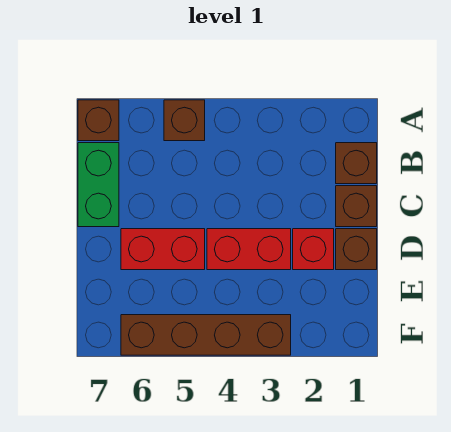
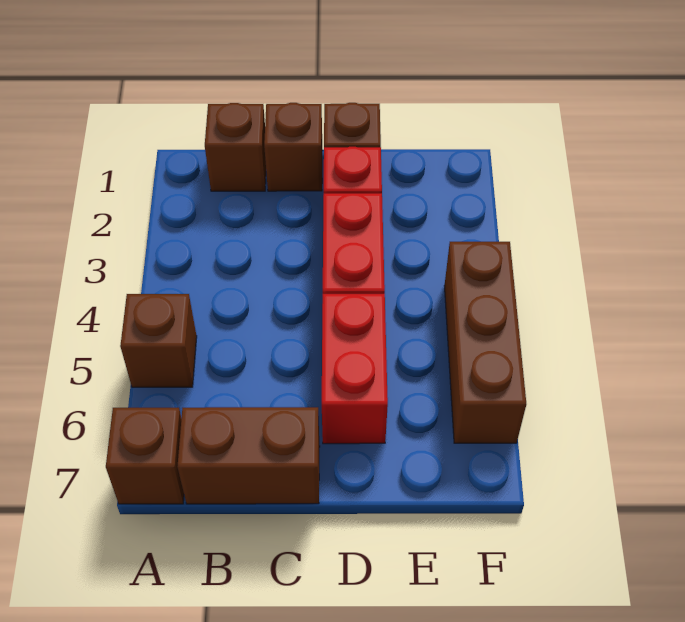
green brick B7:C7 level 1 -> brown brick B7:C7 level 1
brown brick F3:F6 level 1 -> brown brick F4:F6 level 1

